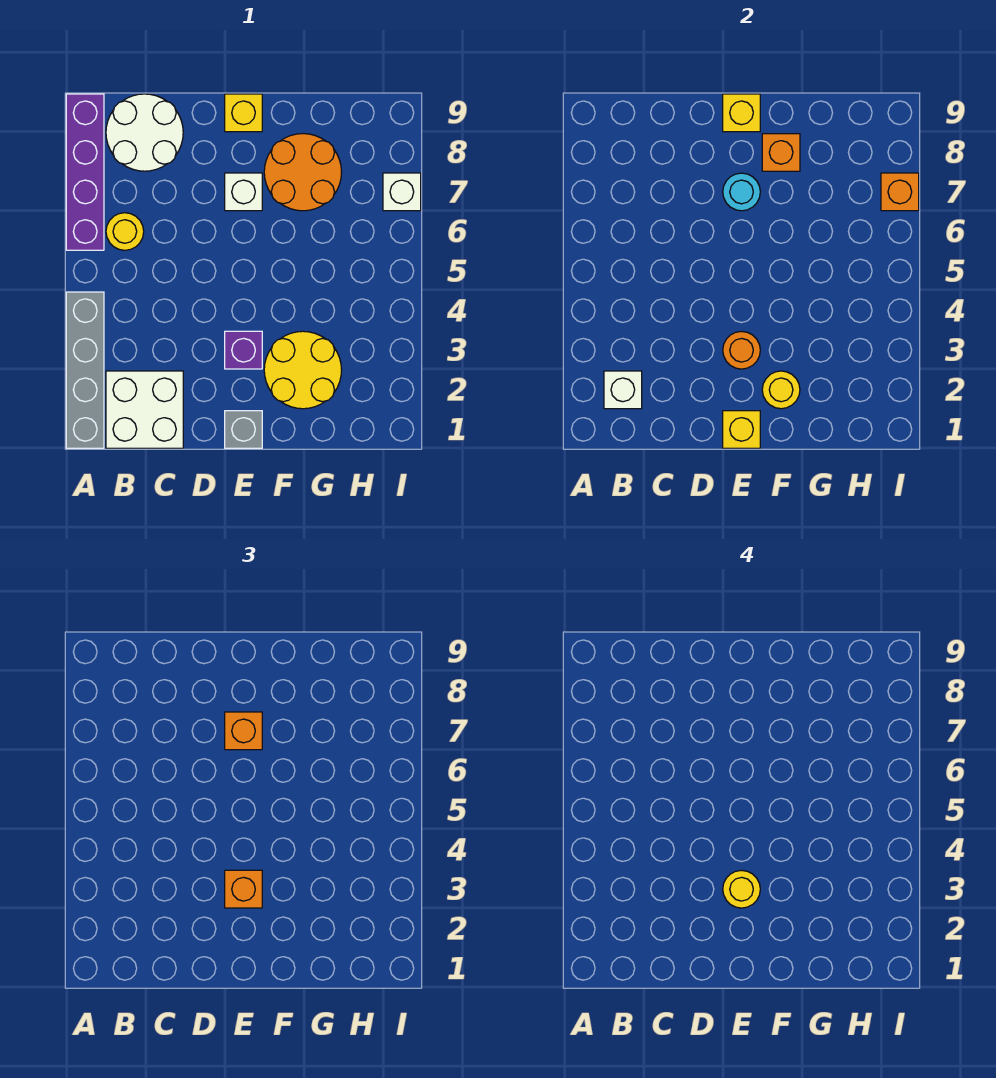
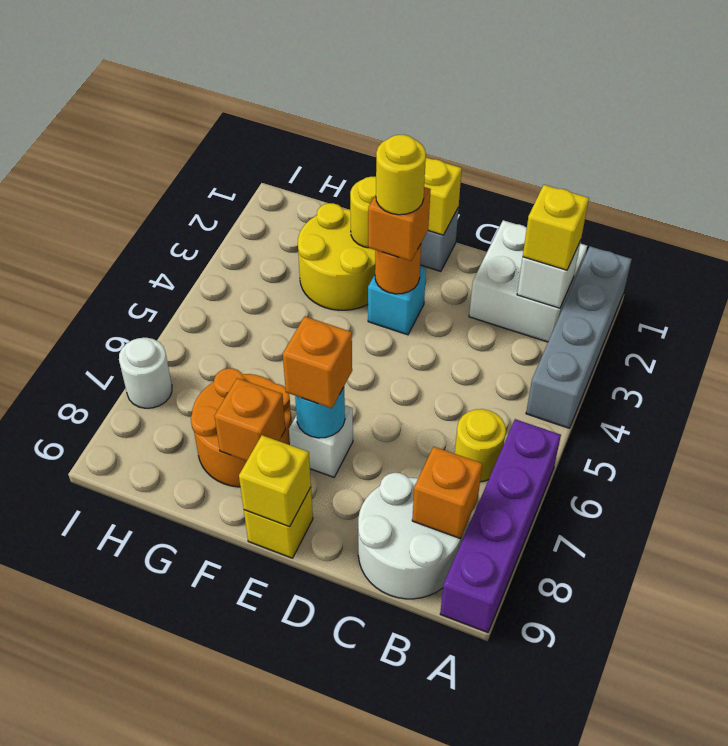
none -> yellow brick B2 level 3
purple brick E3 level 1 -> cyan brick E3 level 1
white brick I7 level 1 -> white round brick I7 level 1
orange brick I7 level 2 -> orange brick B8 level 2

